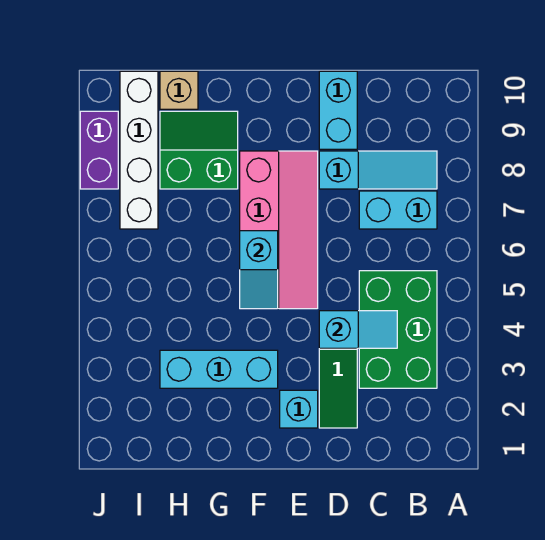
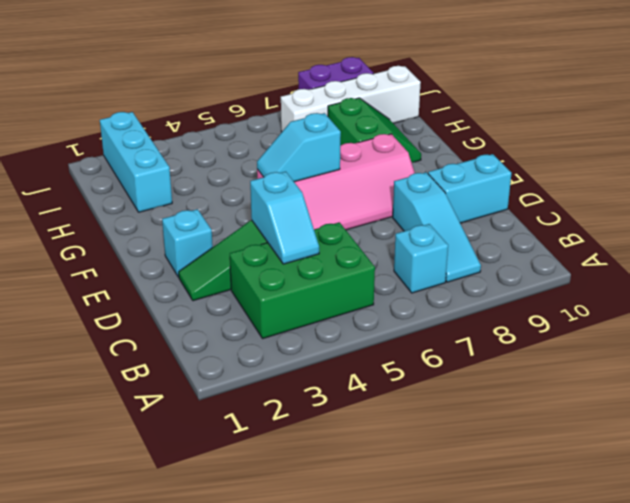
cyan brick B7:C7 level 1 -> cyan brick B7 level 1
cyan brick F3:H3 level 1 -> cyan brick H2:J2 level 1
tan brick H10 level 1 -> none

